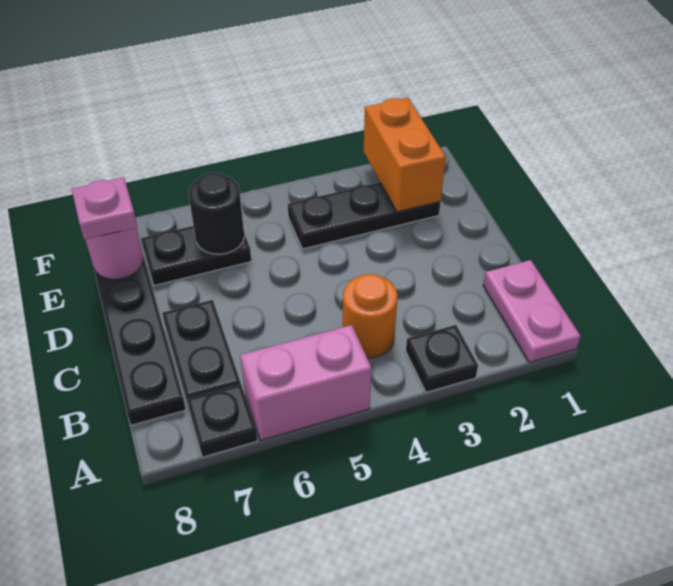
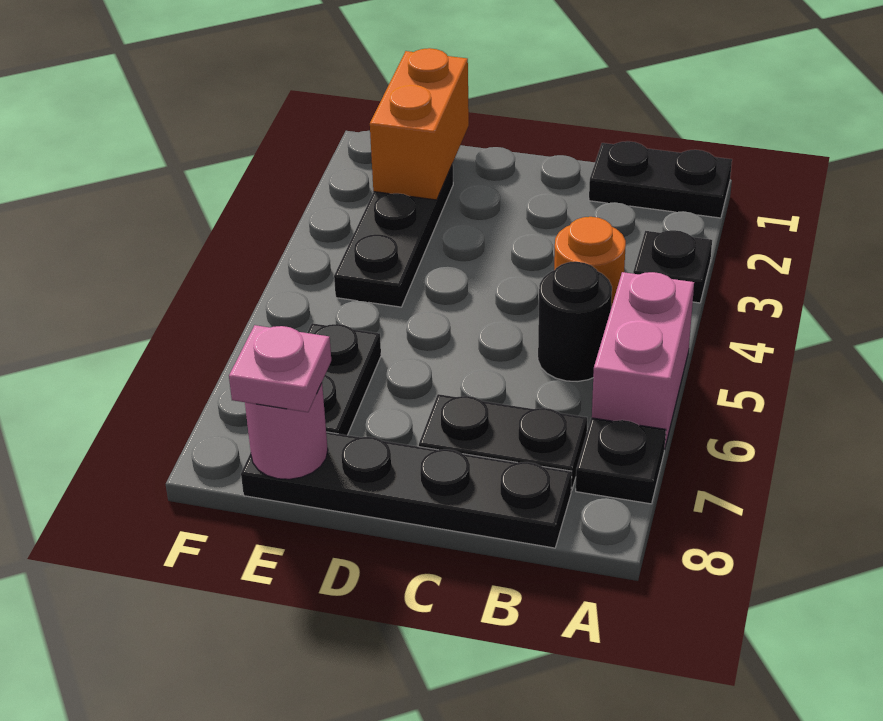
pink plate A1:B1 level 1 -> black plate A1:B1 level 1
orange brick E2:F2 level 2 -> orange brick E1:E2 level 2
black round brick E6 level 2 -> black round brick B5 level 1

